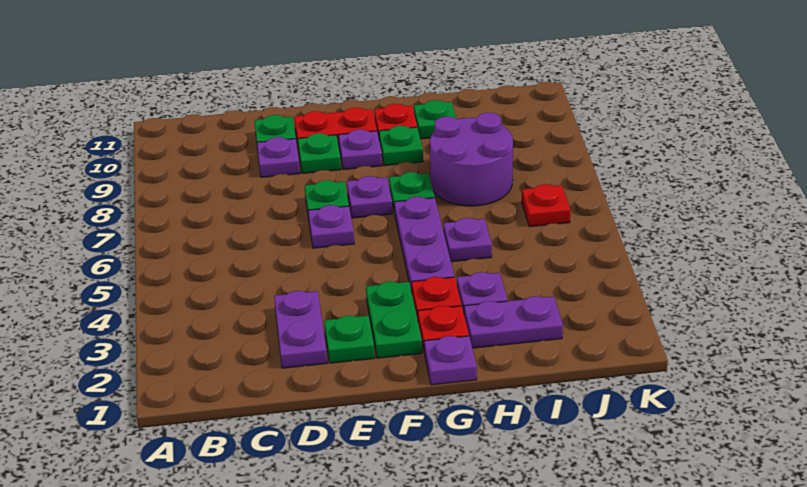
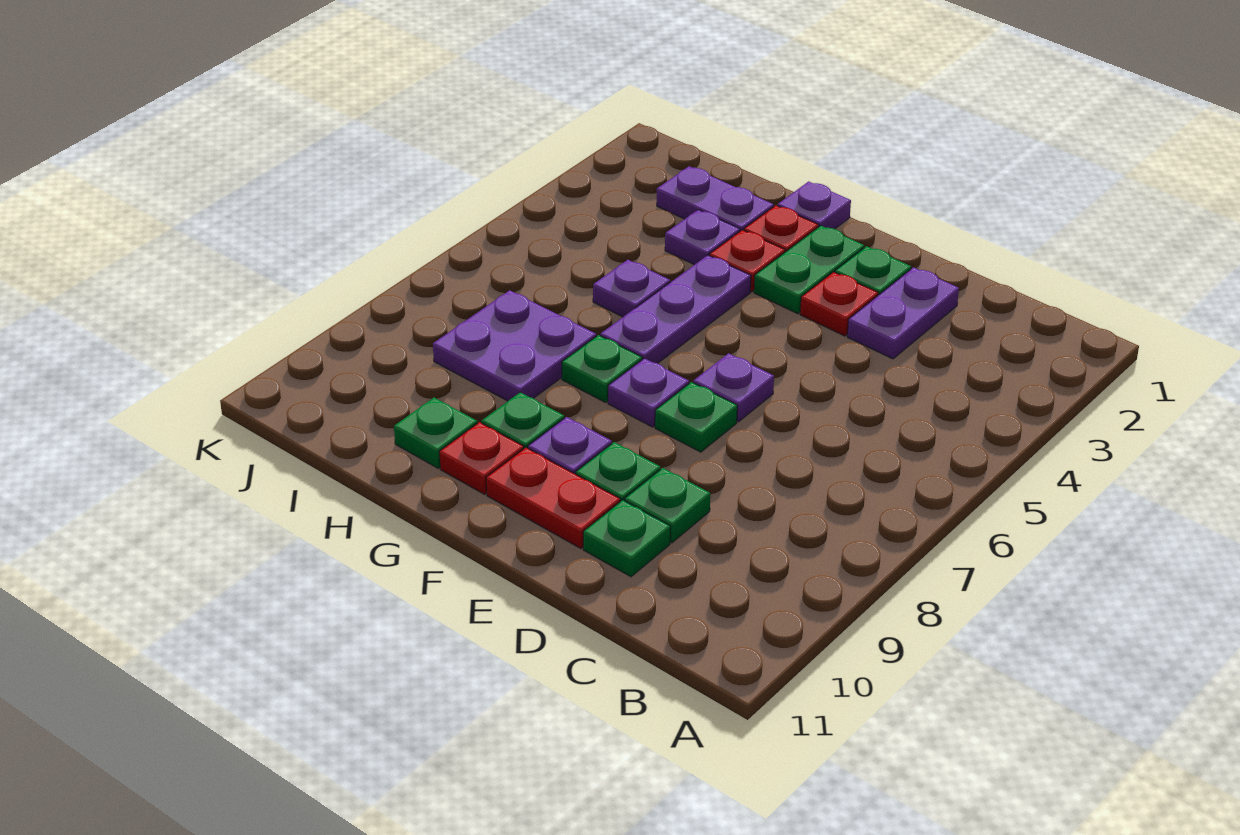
purple plate D9 level 1 -> green plate D9 level 1
purple round brick H7:I8 level 1 -> purple plate H7:I8 level 1
red plate J6 level 1 -> red plate E3 level 1

